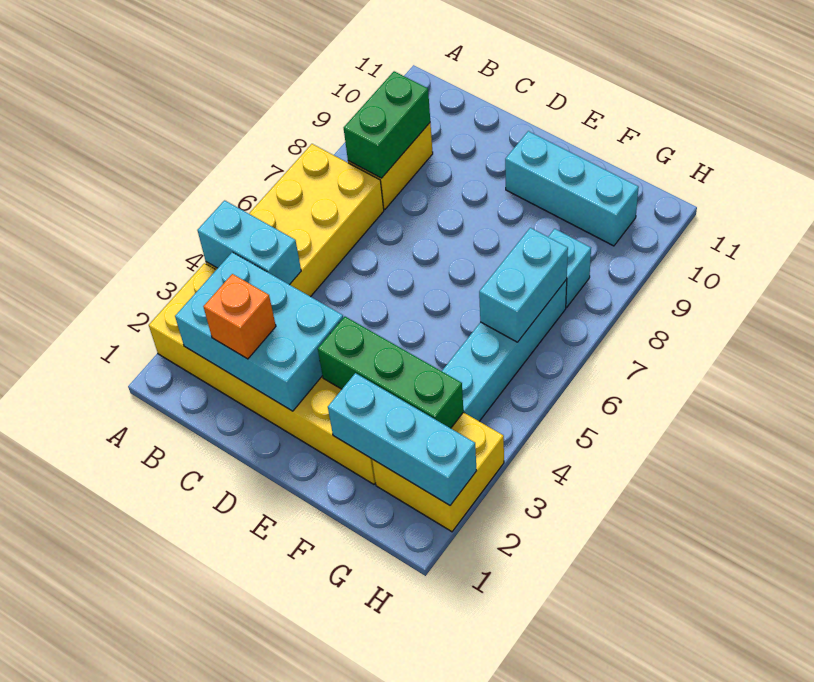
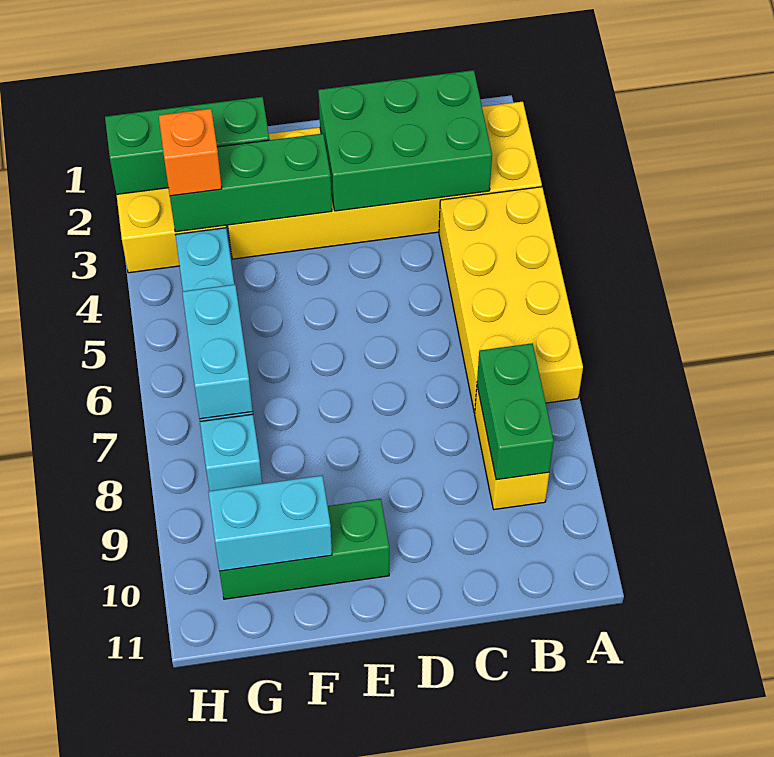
cyan brick A4:B4 level 2 -> cyan brick F10:G10 level 2
cyan brick B2:D3 level 2 -> green brick B2:D3 level 2
orange brick C2 level 3 -> orange brick G3 level 3
cyan brick E10:G10 level 1 -> green brick E10:G10 level 1
cyan brick F2:H2 level 2 -> green brick F2:H2 level 2

